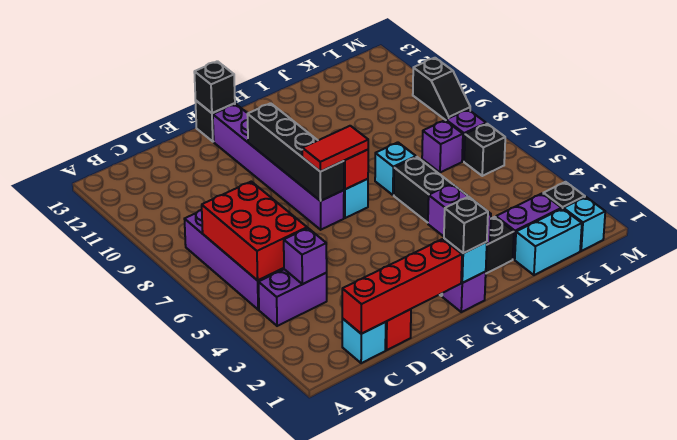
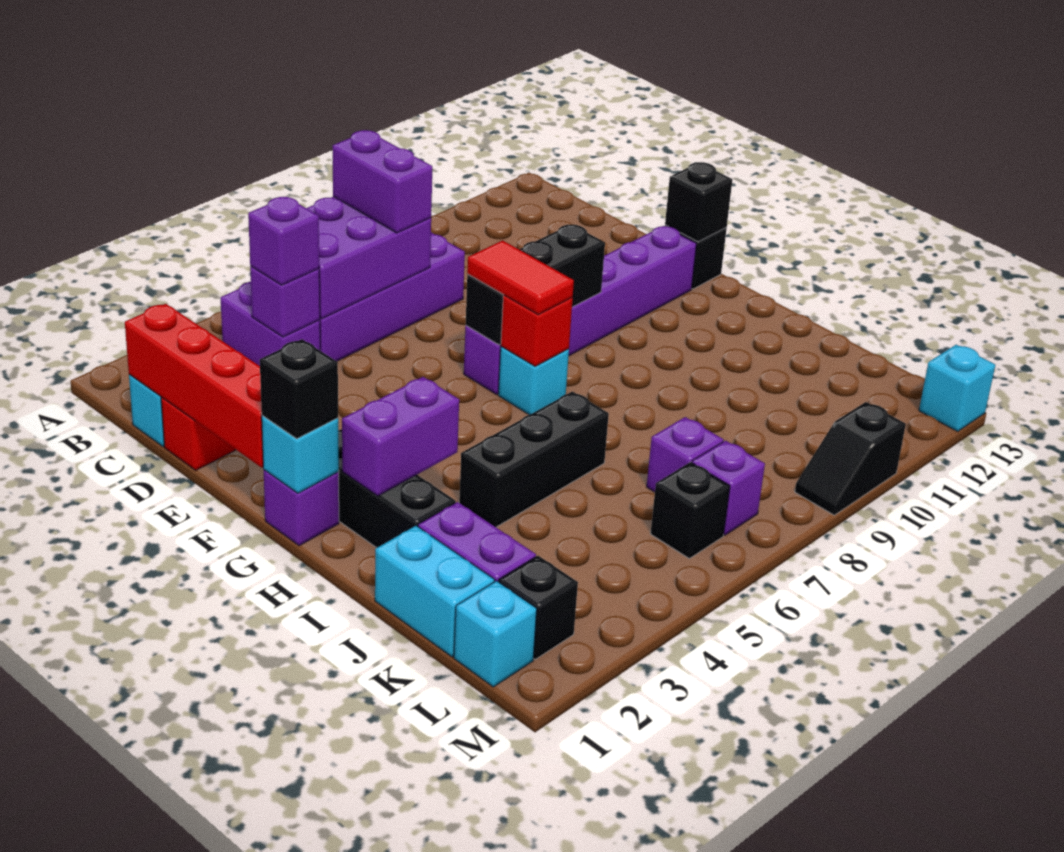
red brick B5:C7 level 2 -> purple brick B5:C7 level 2
none -> purple brick B7:C7 level 3
none -> purple brick C4 level 3
black brick F7:F10 level 2 -> black brick F7:F9 level 2
cyan brick I7 level 1 -> cyan brick M13 level 1

